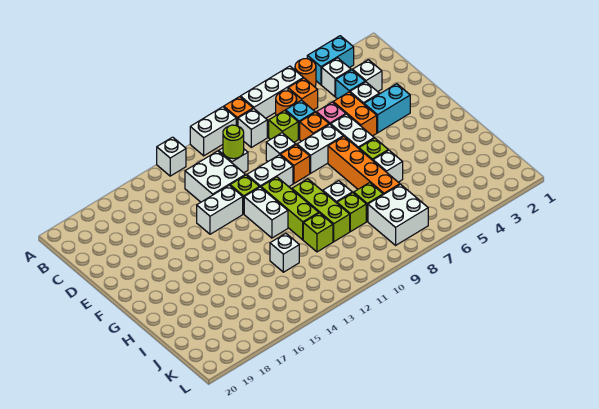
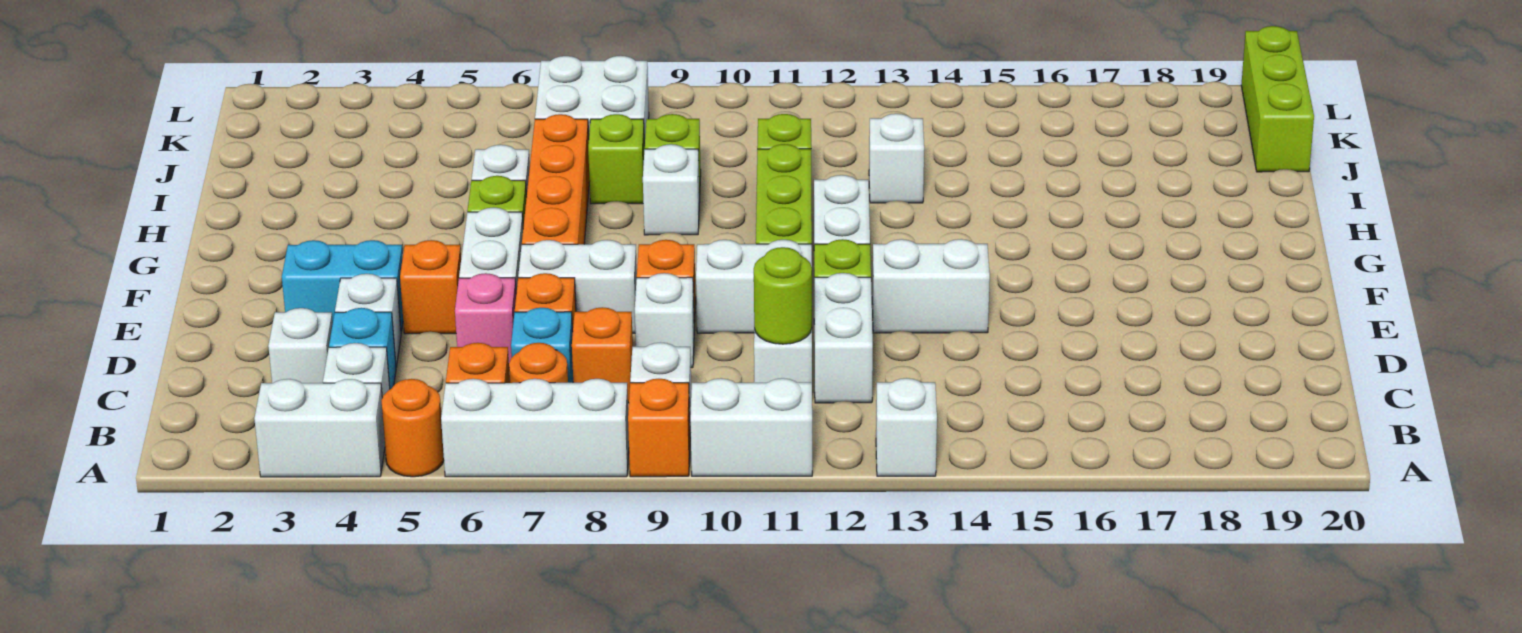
cyan brick A3:A4 level 1 -> white brick A3:A4 level 1
lime brick C8 level 1 -> orange brick C8 level 1
white brick C12:D13 level 1 -> white brick C12:D12 level 1
orange brick D5:E5 level 1 -> orange brick E5 level 1
lime brick G10:I10 level 1 -> lime brick J20:L20 level 1

